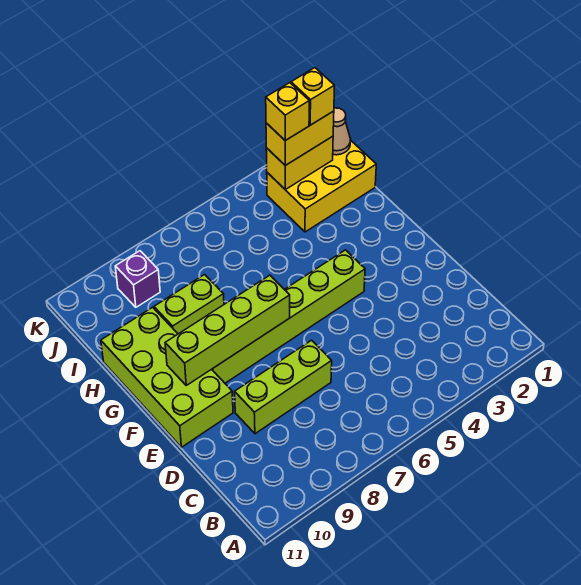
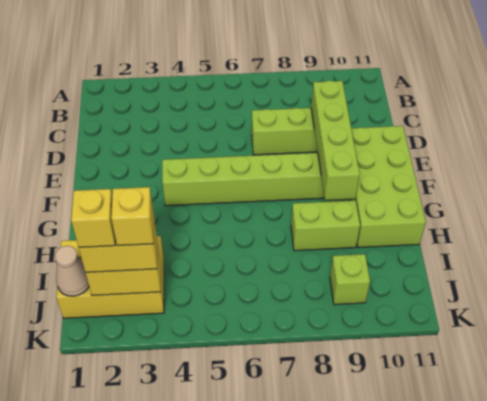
lime brick F7:F10 level 2 -> lime brick D9:G9 level 2
purple brick J9 level 1 -> lime brick J9 level 1

